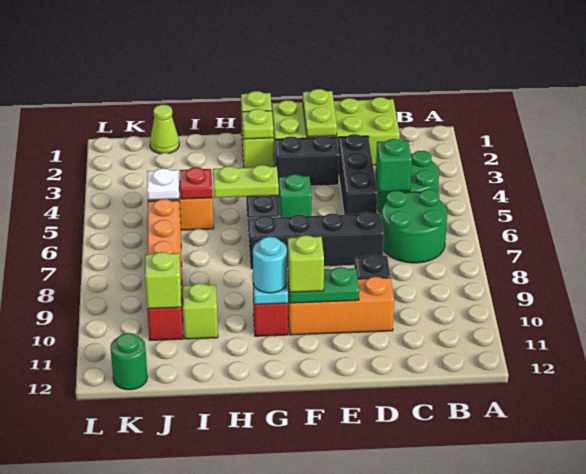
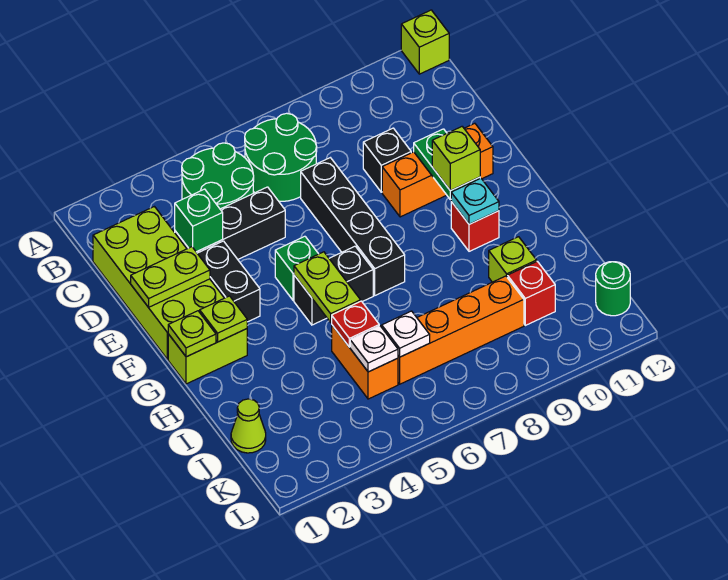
green brick C5 level 2 -> green brick D3 level 2
orange brick D10:F10 level 1 -> orange brick E9:E11 level 1
cyan round brick G10 level 3 -> none
none -> white plate J6 level 2
lime brick J10 level 2 -> lime brick A12 level 1

